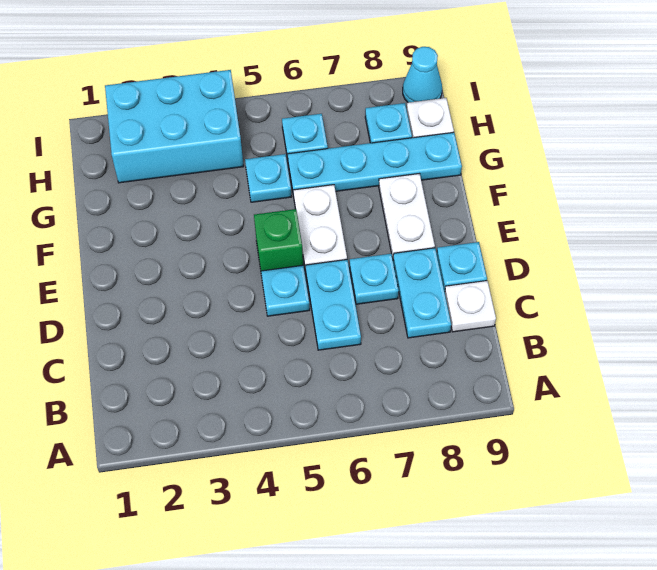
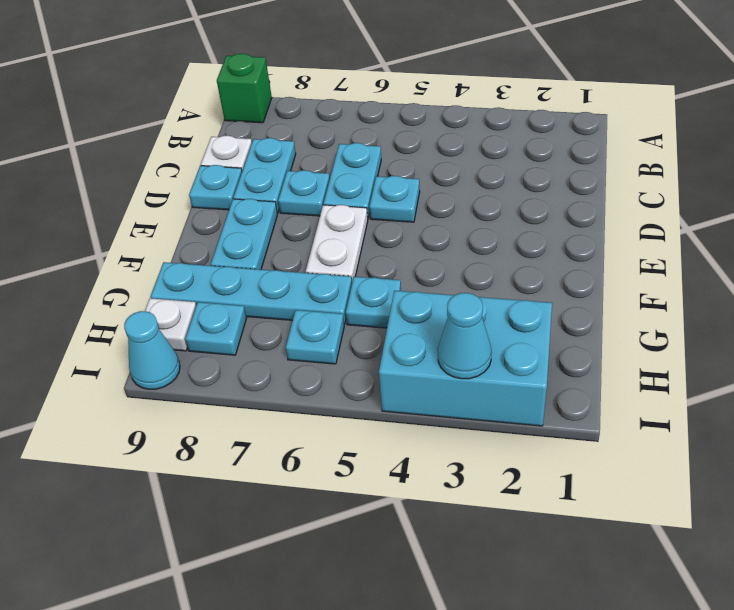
green brick E5 level 1 -> green brick A9 level 1
white plate E8:F8 level 1 -> cyan plate E8:F8 level 1
none -> cyan cone I3 level 2

